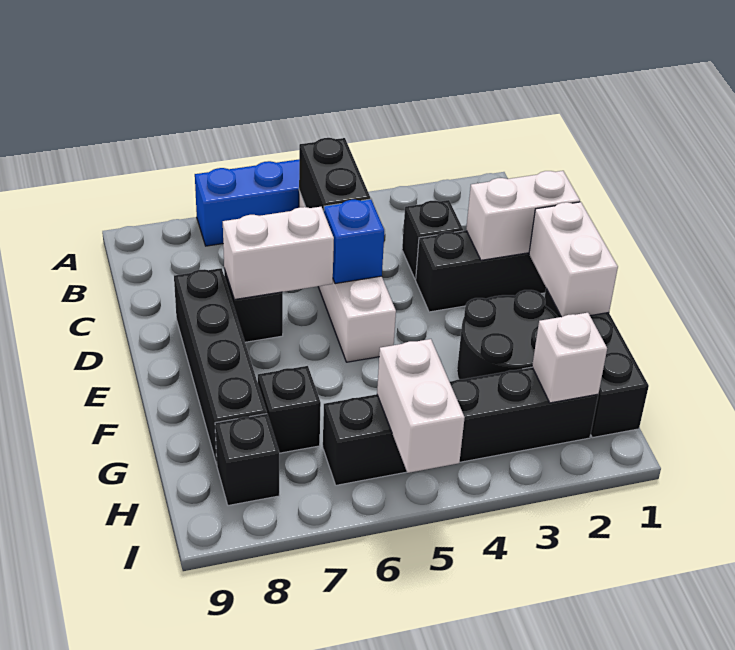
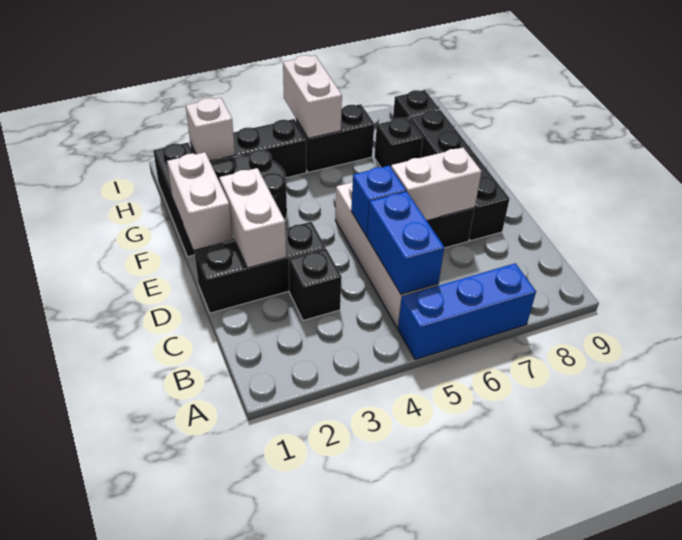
black brick B5:C5 level 2 -> blue brick B5:C5 level 2
white brick D1:D2 level 2 -> white brick D2:E2 level 2

